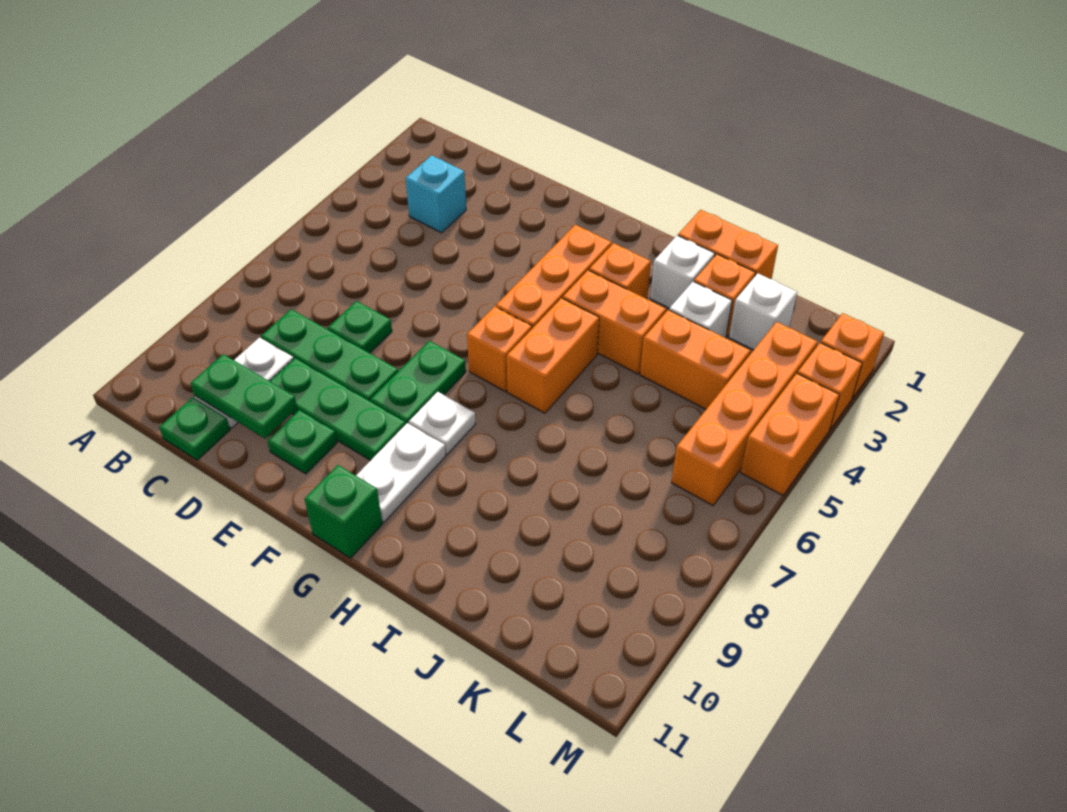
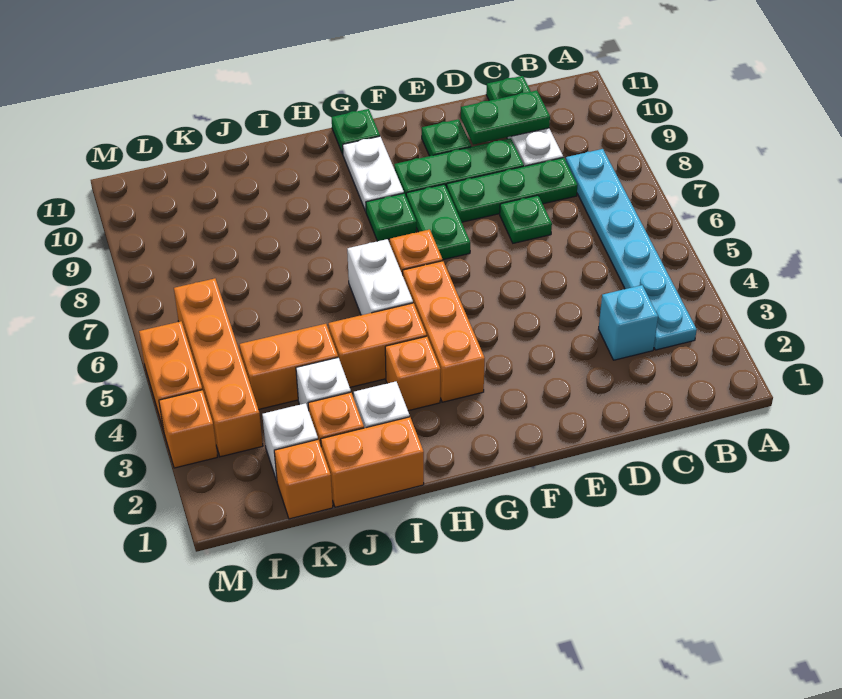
none -> cyan plate B3:B8 level 1
white plate G8 level 1 -> green plate G8 level 1
green brick G11 level 1 -> green plate G11 level 1
orange brick H5:H6 level 1 -> white brick H5:H6 level 1
orange brick M2 level 1 -> orange brick K1 level 1

